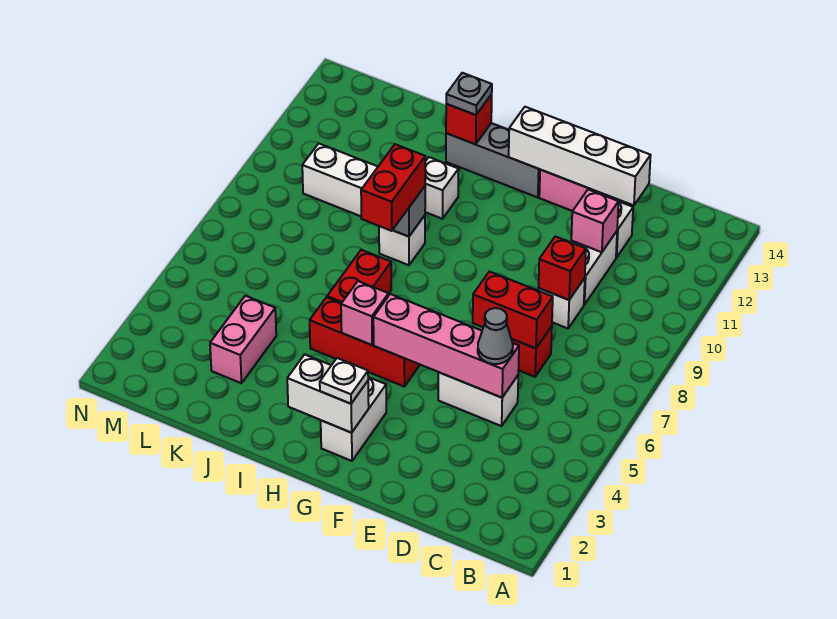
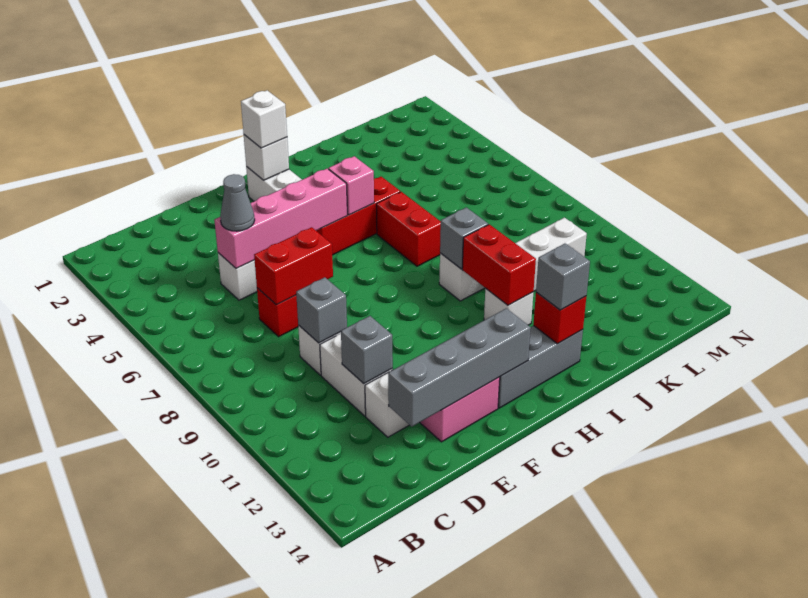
red brick D9 level 2 -> grey brick D9 level 2
pink brick D11 level 2 -> grey brick D11 level 2
white brick D13:G13 level 2 -> grey brick D13:G13 level 2
white brick G2:H2 level 2 -> white brick G2 level 2
white plate G2 level 3 -> white brick G2 level 3
red brick I8:I9 level 3 -> red brick I10:I11 level 2
grey plate I13 level 3 -> grey brick I13 level 3
pink brick K3:K4 level 1 -> none

